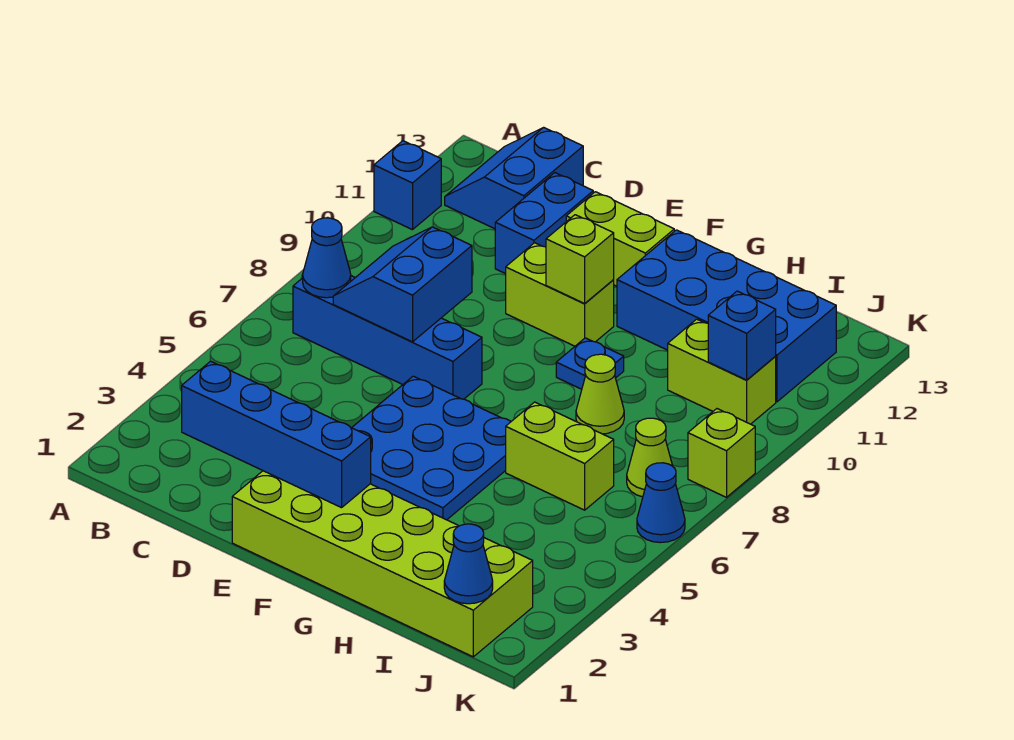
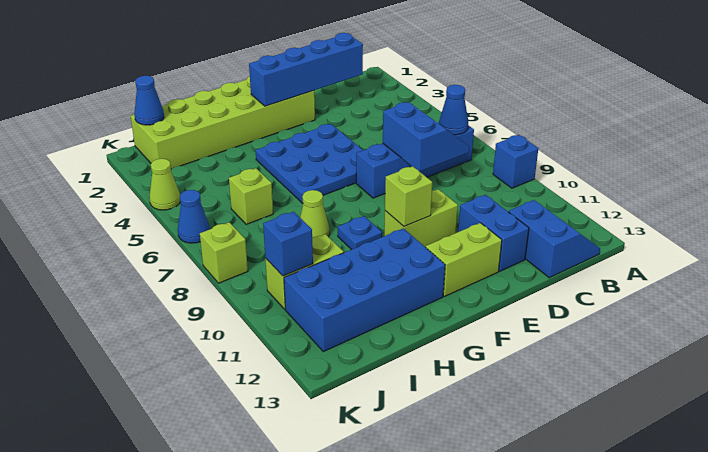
blue brick A11 level 1 -> blue brick A9 level 1
lime brick H6:I6 level 1 -> lime brick I6 level 1
lime cone J7 level 1 -> lime cone K4 level 1

